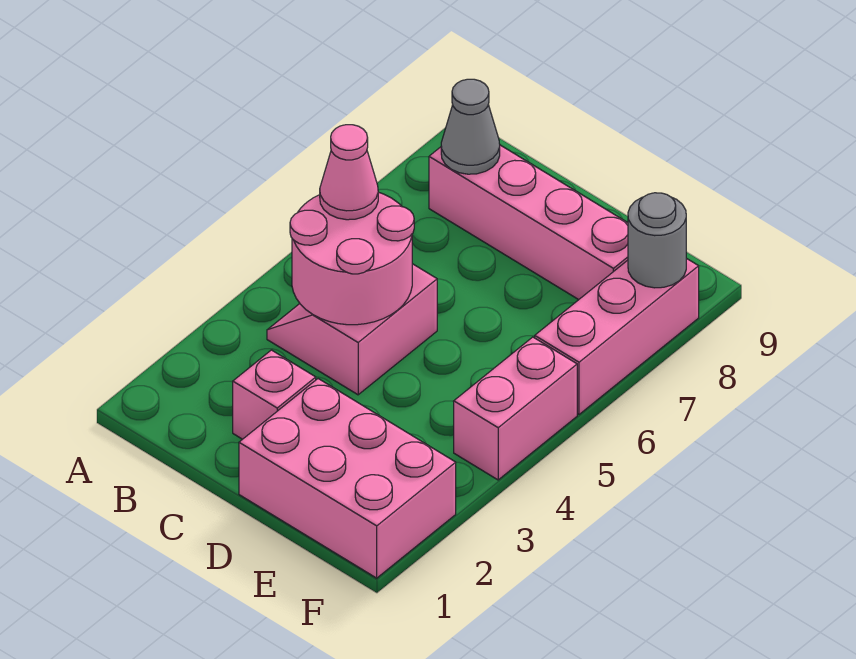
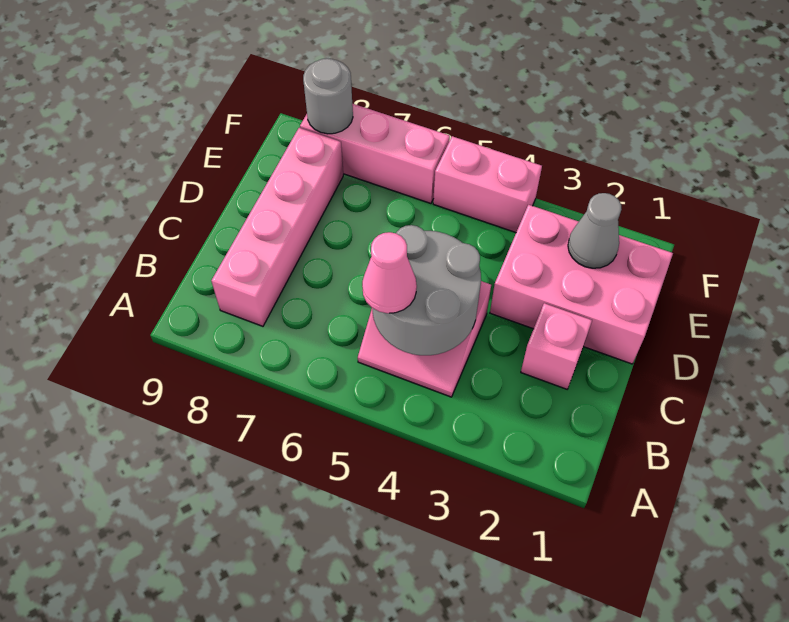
pink round brick B4:C5 level 2 -> grey round brick B4:C5 level 2
grey cone B8 level 2 -> grey cone E2 level 2
pink brick D1:F2 level 1 -> pink brick D1:E3 level 1

